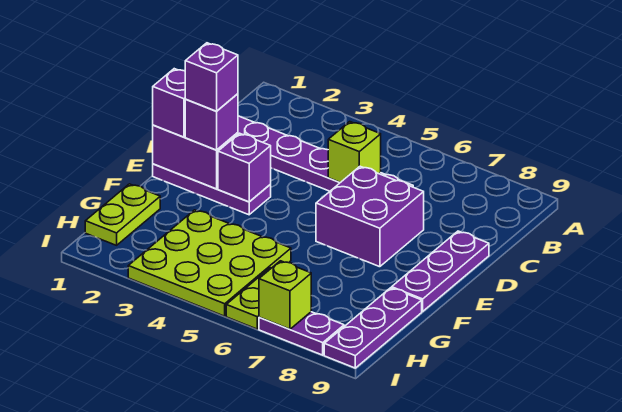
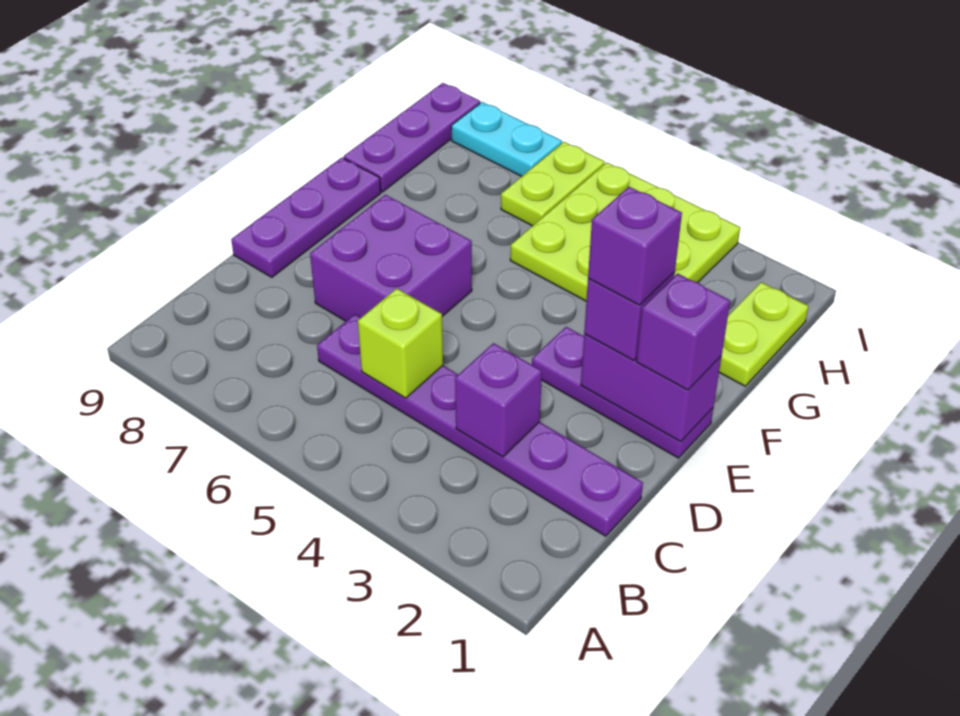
purple brick E3 level 2 -> purple brick C3 level 2
purple plate I7:I8 level 1 -> cyan plate I7:I8 level 1
lime brick I7 level 2 -> none

